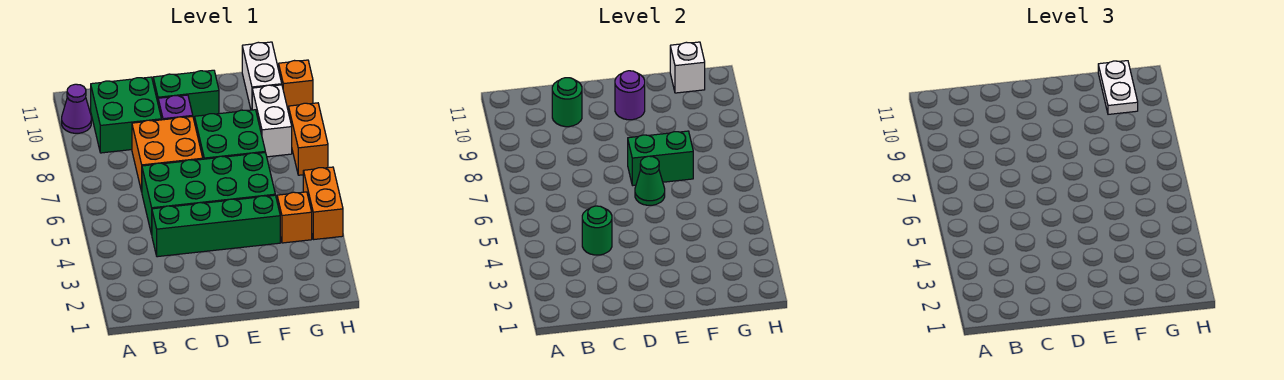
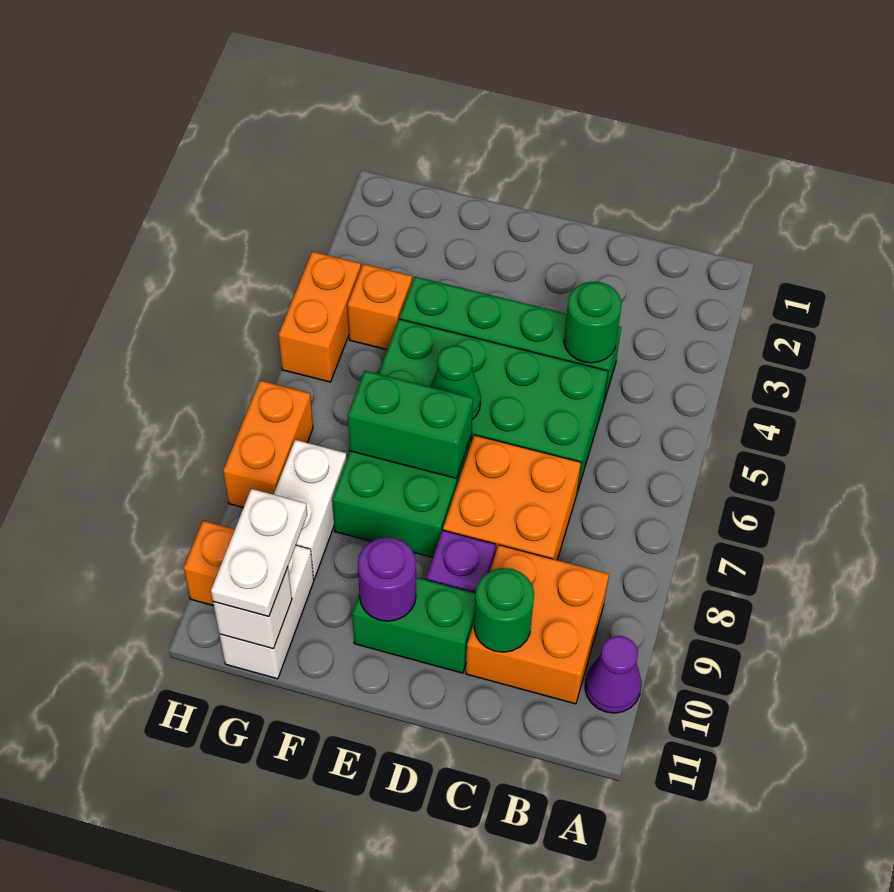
green brick B9:C10 level 1 -> orange brick B9:C10 level 1

